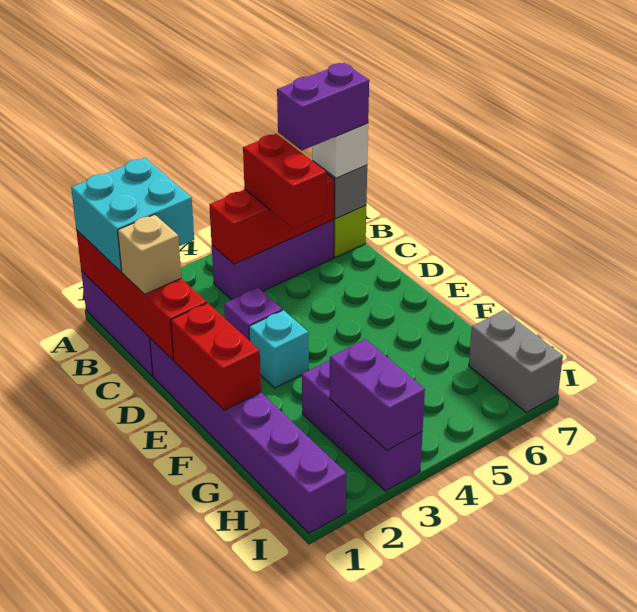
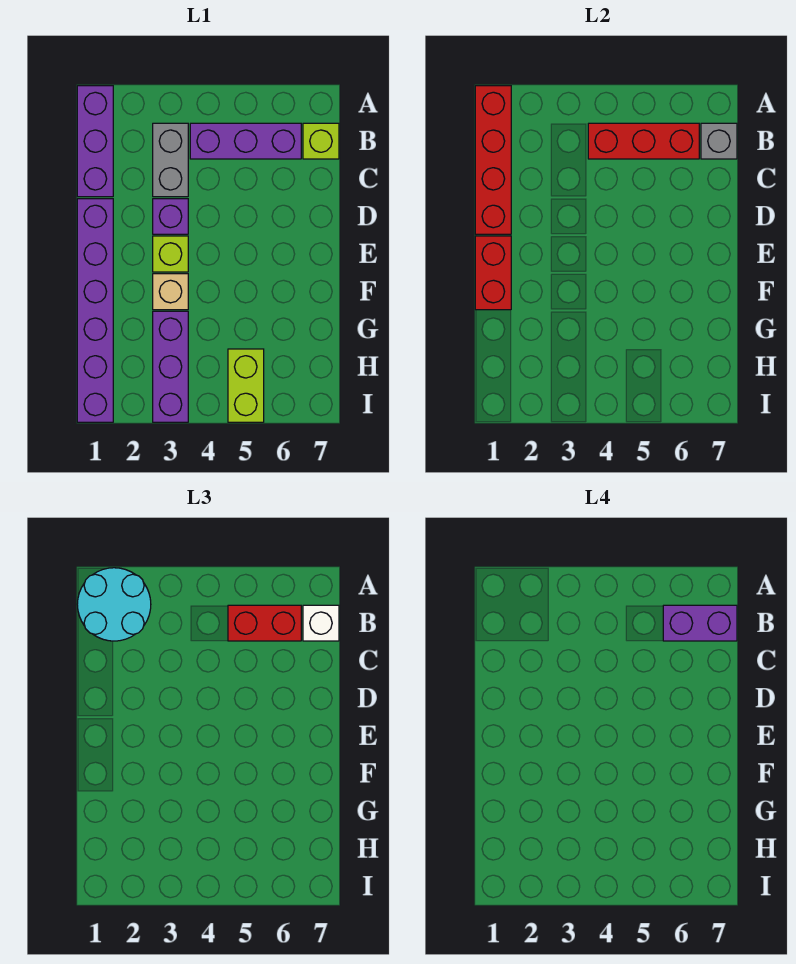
cyan brick A1:B2 level 3 -> cyan round brick A1:B2 level 3
red brick B5:C5 level 3 -> red brick B5:B6 level 3
tan brick C1 level 3 -> tan brick F3 level 1
cyan brick E3 level 1 -> lime brick E3 level 1
purple brick H3:I3 level 2 -> none
none -> lime brick H5:I5 level 1
grey brick H7:I7 level 1 -> grey brick B3:C3 level 1

